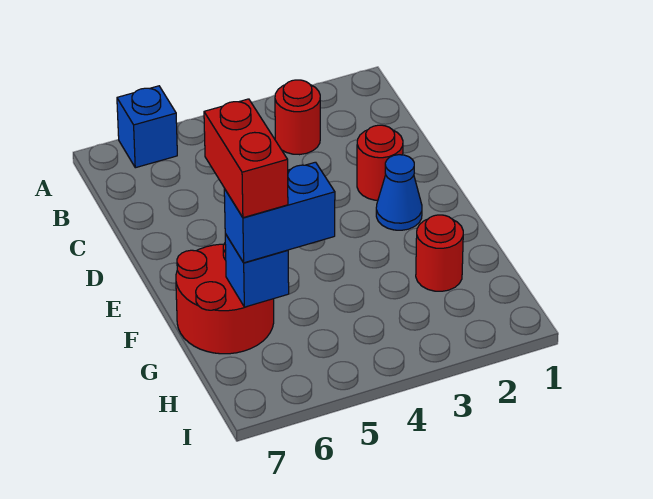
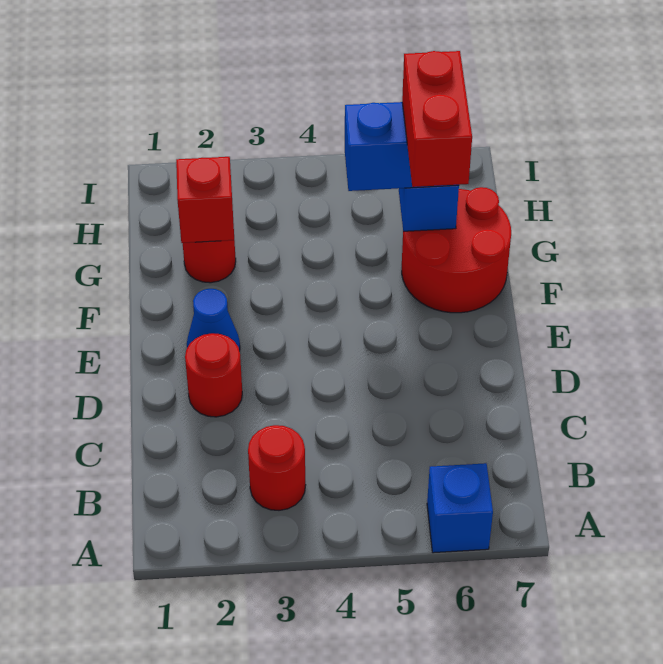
none -> red brick G2 level 2

